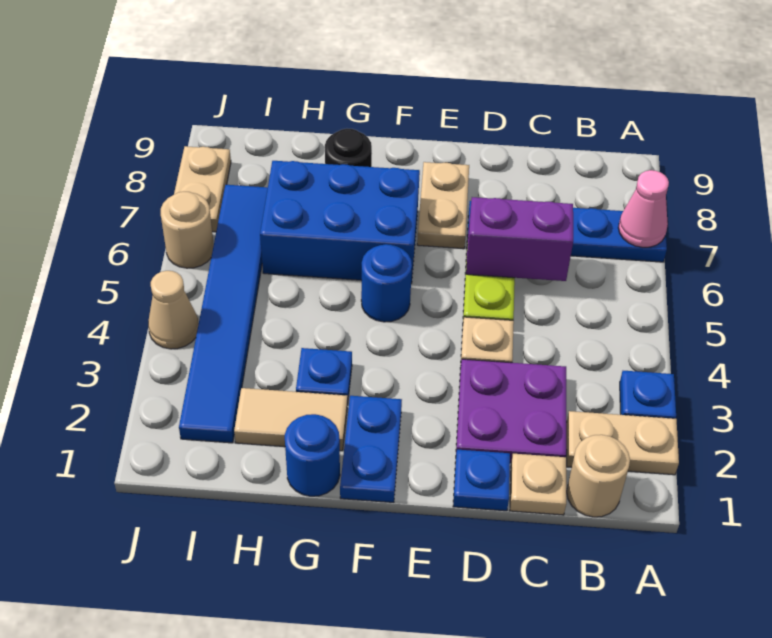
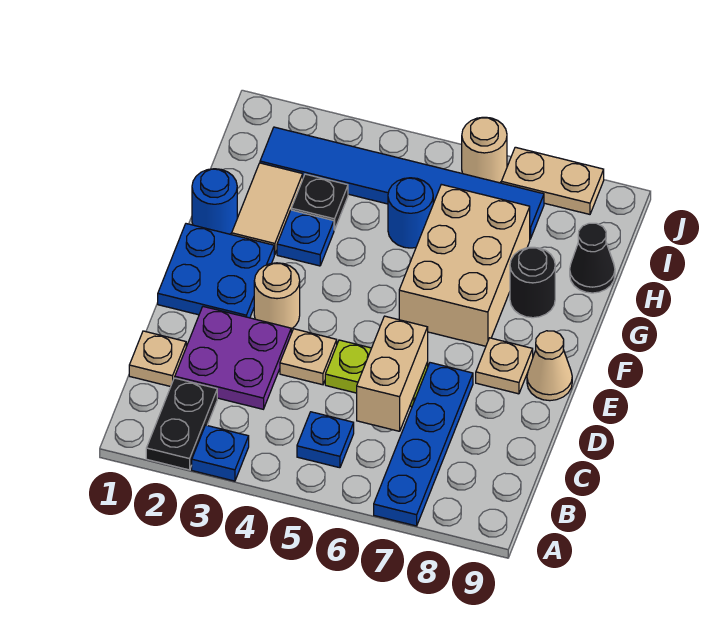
tan plate A2:B2 level 1 -> black plate A2:B2 level 1
pink cone A7 level 2 -> none
tan round brick B1 level 1 -> tan round brick E3 level 1
purple brick C6:D6 level 2 -> tan brick C6:D6 level 2
blue plate D1 level 1 -> blue plate B5 level 1
tan plate E7:E8 level 1 -> tan plate E8 level 1
blue plate F1:F2 level 1 -> blue plate E1:F2 level 1
blue round brick F5 level 1 -> blue round brick H5 level 1
blue brick F6:H7 level 1 -> tan brick F6:H7 level 1
none -> black plate H3 level 1
none -> black cone H9 level 1
tan cone J4 level 1 -> tan cone E9 level 1

